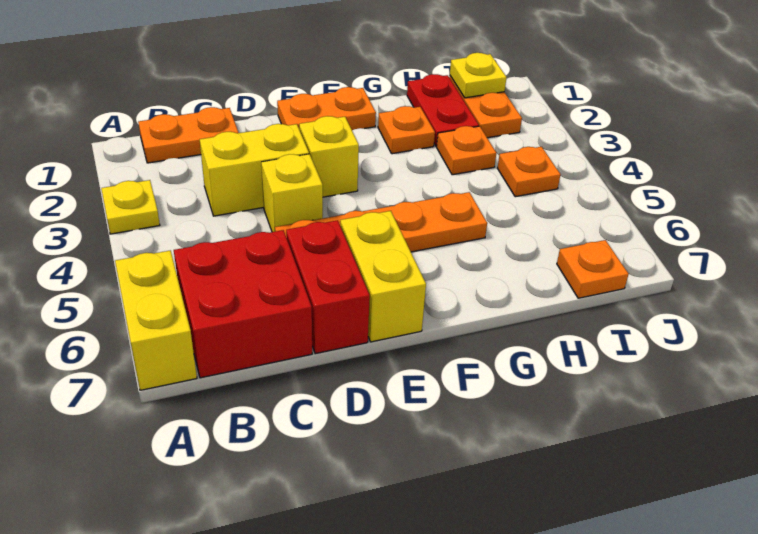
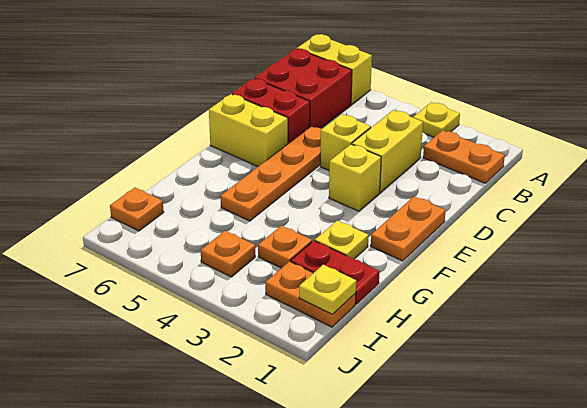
orange plate B1:C1 level 1 -> orange plate B1:B2 level 1
orange plate G2 level 1 -> yellow plate G2 level 1

